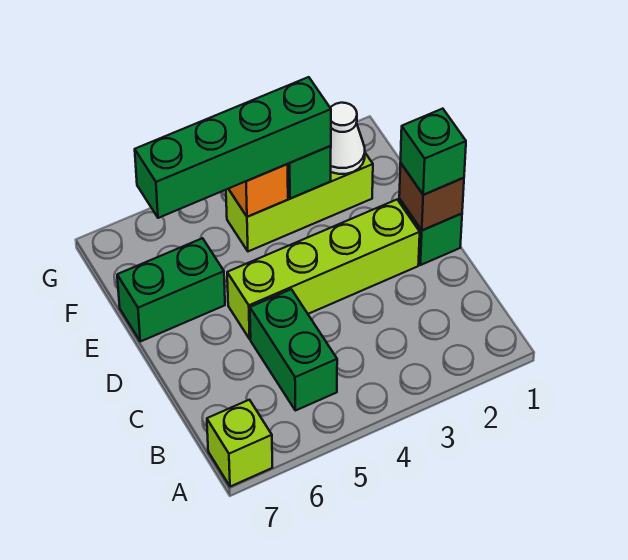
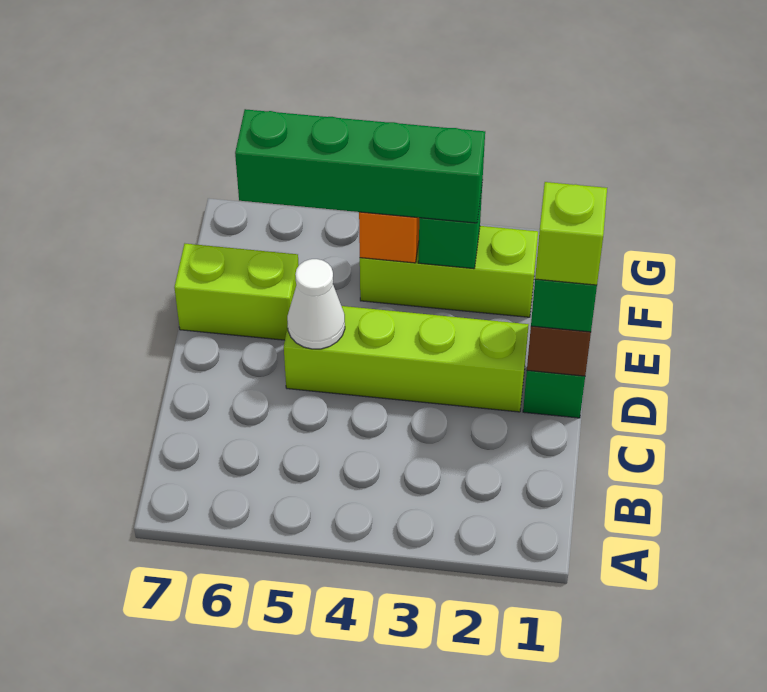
lime brick A7 level 1 -> lime brick D1 level 4
green brick B5:C5 level 1 -> none
green brick E6:E7 level 1 -> lime brick E6:E7 level 1
white cone F2 level 2 -> white cone D5 level 2

